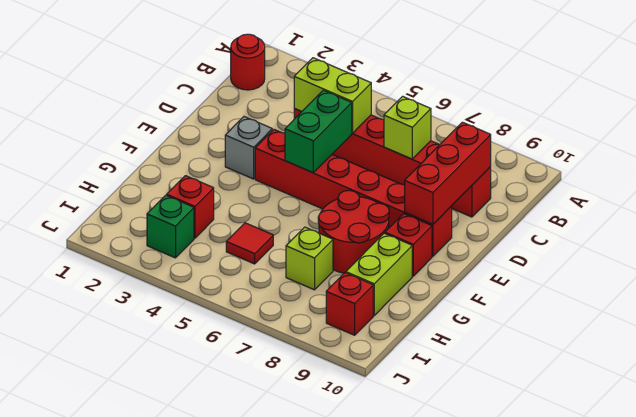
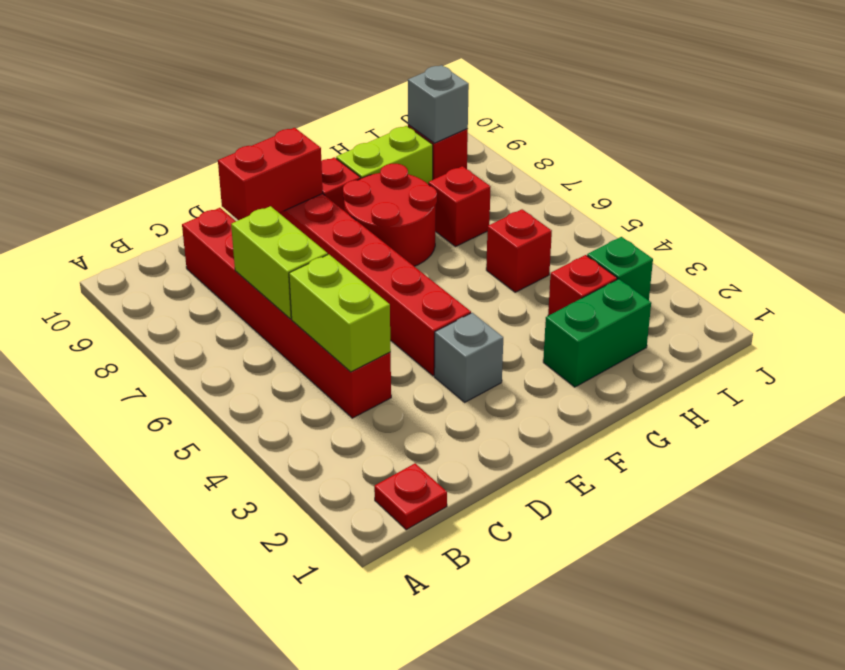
red round brick B1 level 1 -> red plate B1 level 1
lime brick C7 level 2 -> lime brick C6:C7 level 2
red brick C9:E9 level 2 -> red brick D9:E9 level 2
green brick D5:E5 level 2 -> green brick G2:H2 level 1
red tile H5 level 1 -> red brick H5 level 1
lime brick H7 level 1 -> red brick H7 level 1
none -> grey brick I9 level 2

